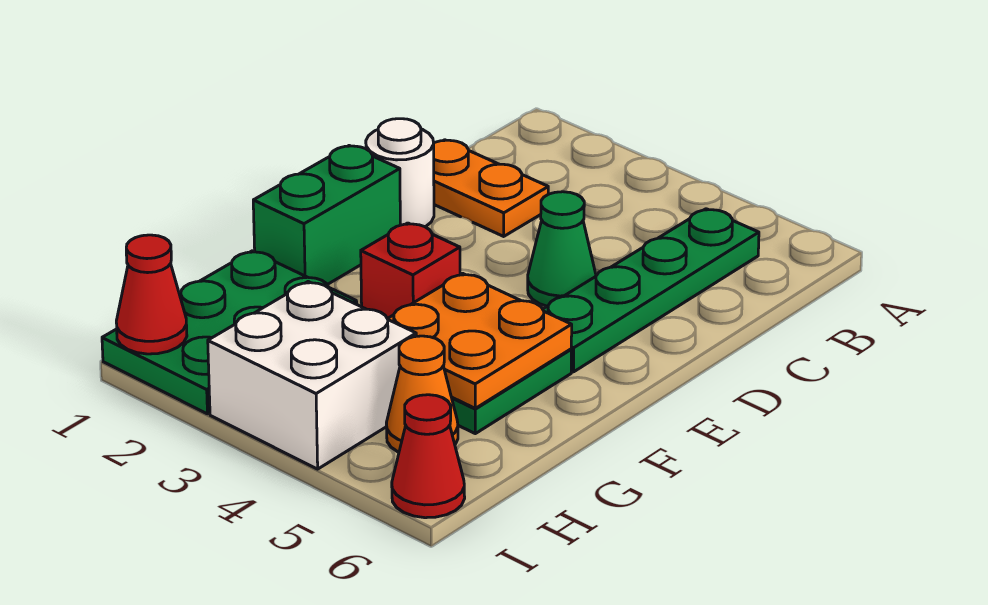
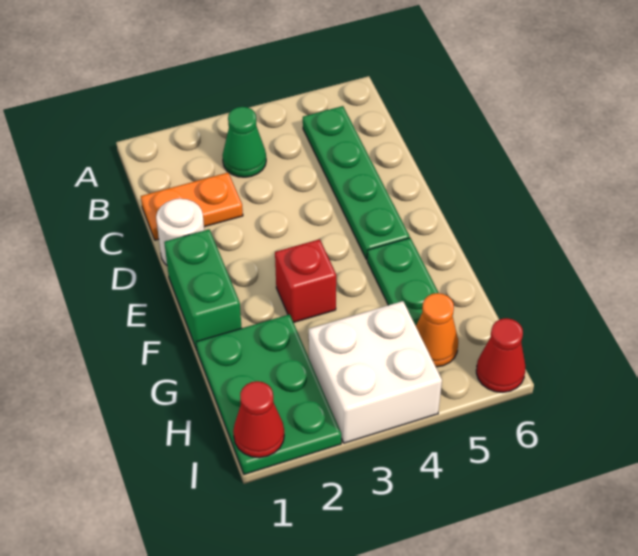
green cone D4 level 1 -> green cone B3 level 1
orange plate F4:G5 level 2 -> none

